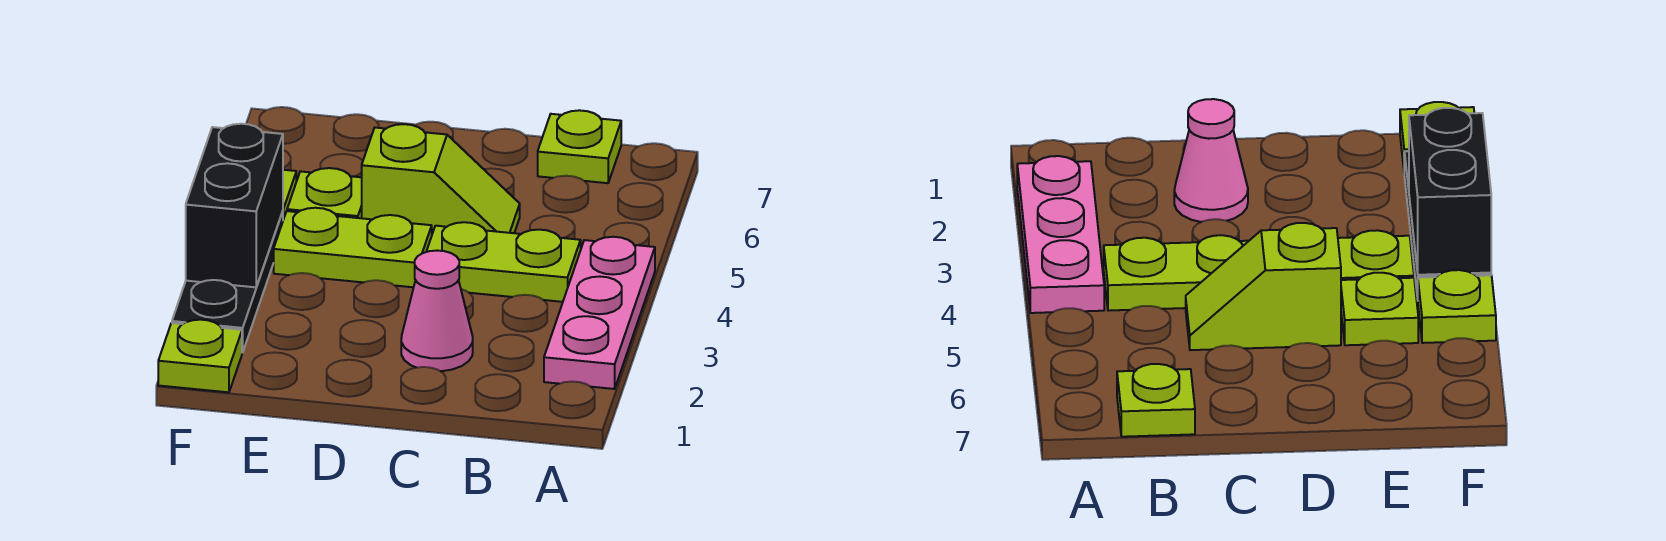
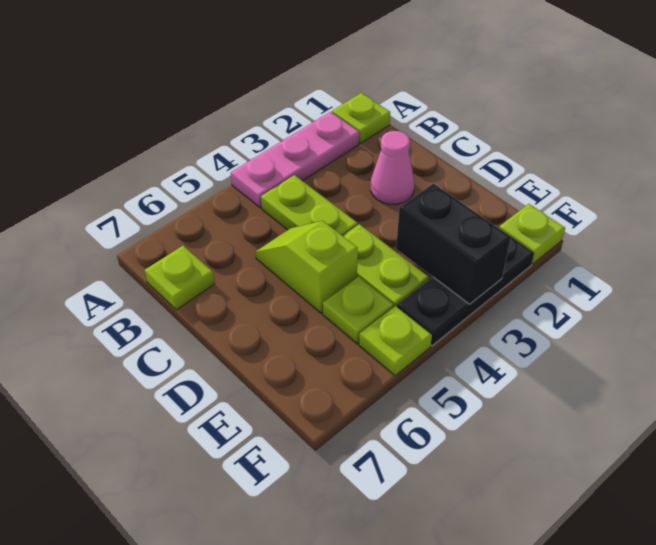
none -> lime plate A1 level 1
black brick F3:F4 level 2 -> black brick E3:F3 level 2

